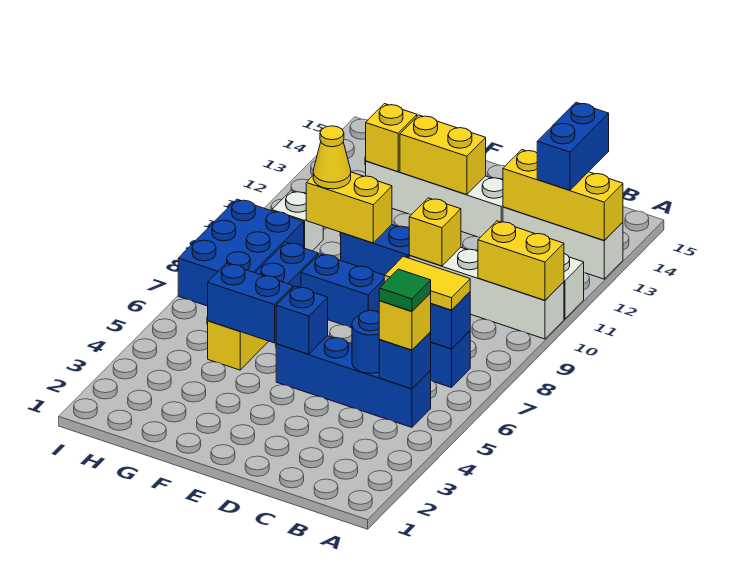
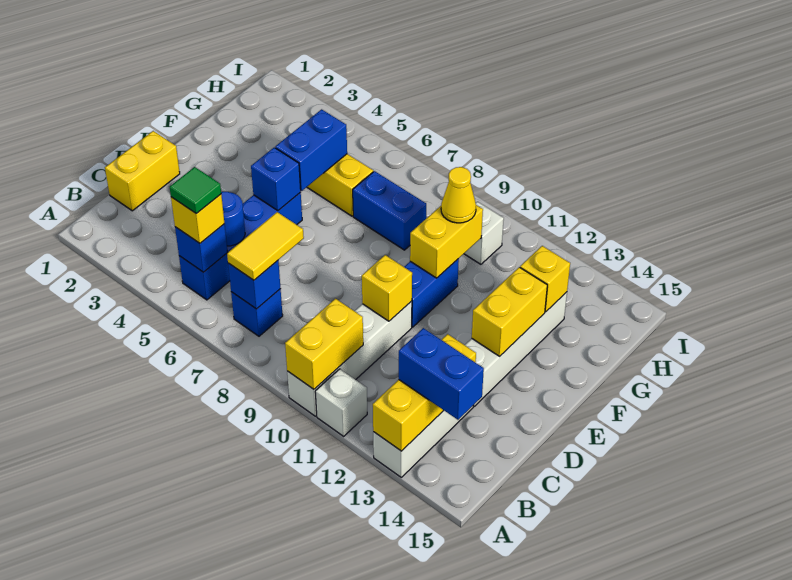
none -> yellow brick C1:D1 level 1
blue brick E8:F8 level 1 -> none
blue brick H7:I9 level 1 -> none

